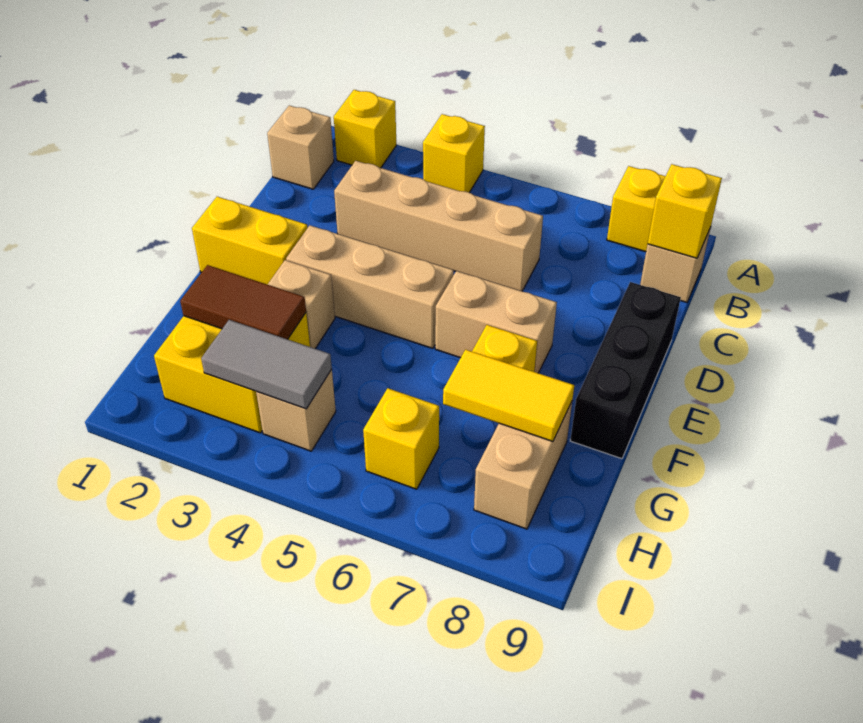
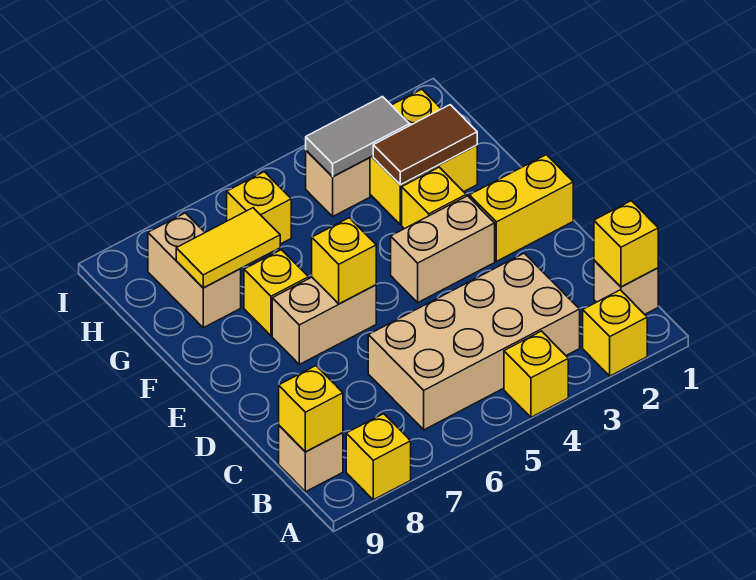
none -> yellow brick B1 level 2
tan brick C3:C6 level 1 -> tan brick B3:C6 level 1
black brick D9:F9 level 1 -> none
tan brick E3:E5 level 1 -> tan brick E3:E4 level 1
none -> yellow brick E6 level 2
tan brick F3 level 1 -> yellow brick F3 level 1

